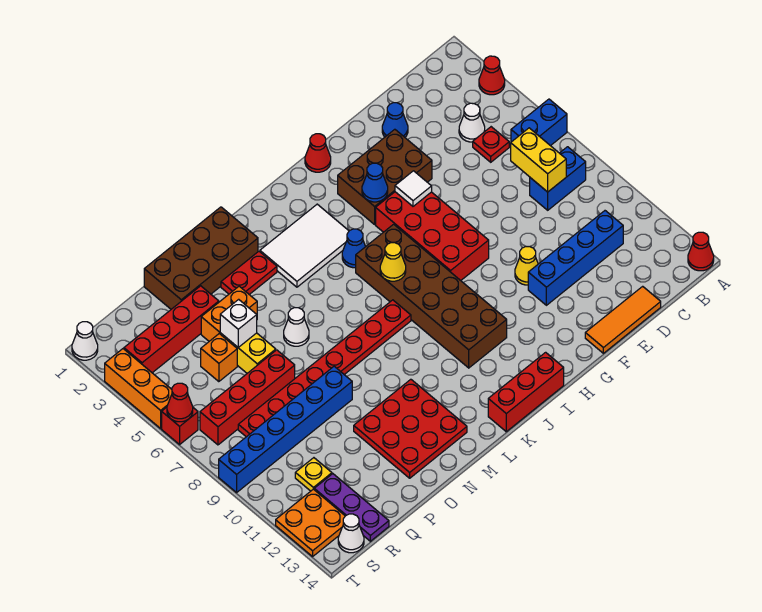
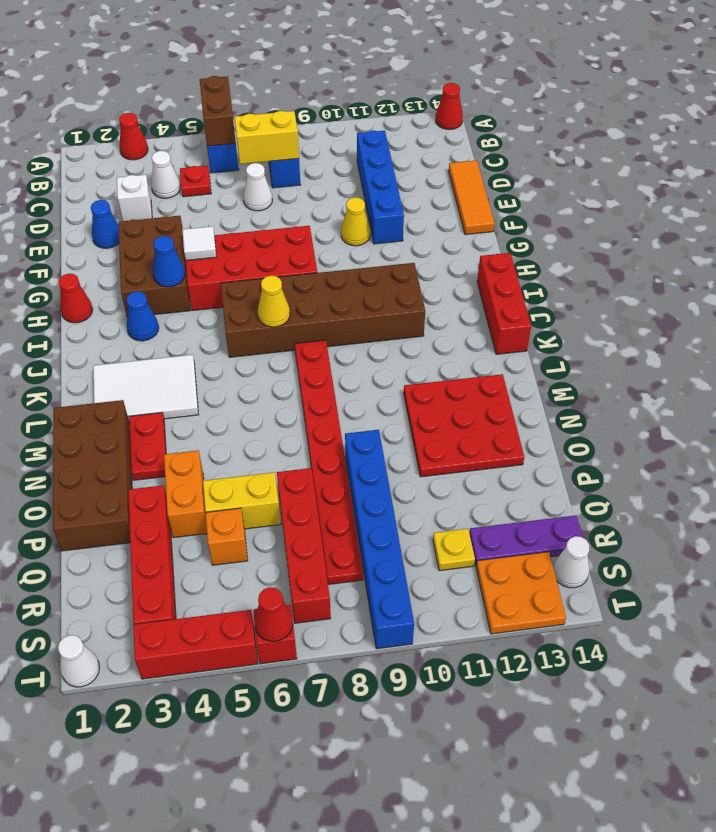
none -> brown brick A6:B6 level 2
white tile J3:L4 level 1 -> white tile K2:L4 level 1
blue cone J5 level 1 -> blue cone I3 level 1
white cone N6 level 1 -> white cone D7 level 1
white brick P5 level 2 -> white brick D3 level 1
orange brick T3:T5 level 1 -> red brick T3:T5 level 1

